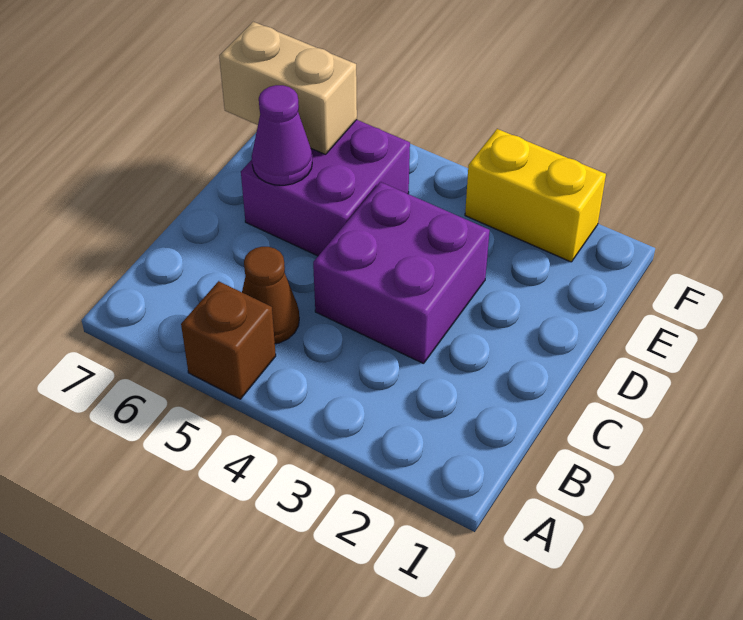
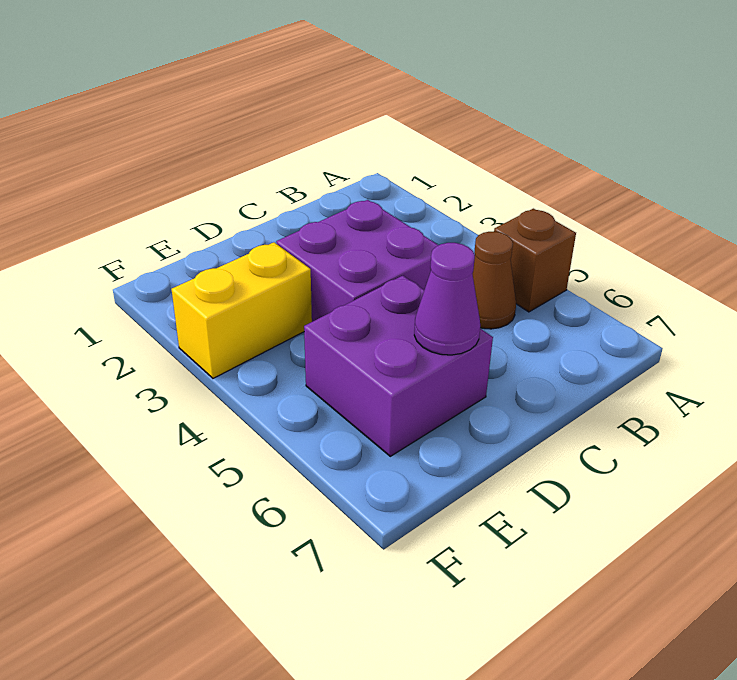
tan brick E6:E7 level 2 -> none
yellow brick F2:F3 level 1 -> yellow brick E3:F3 level 1

